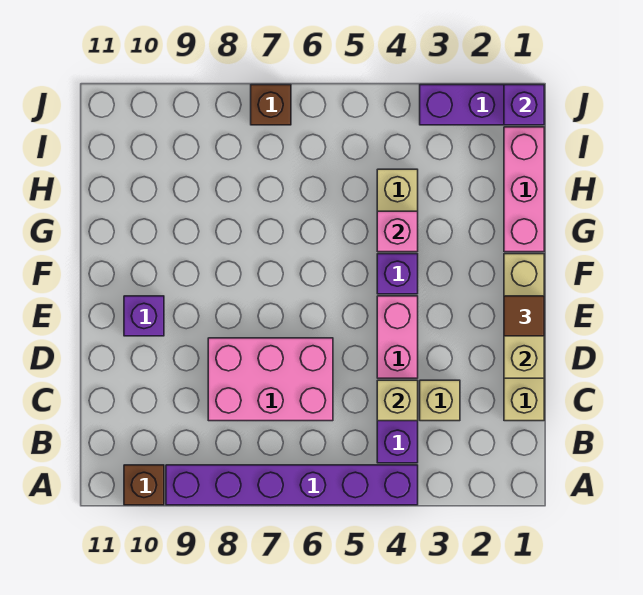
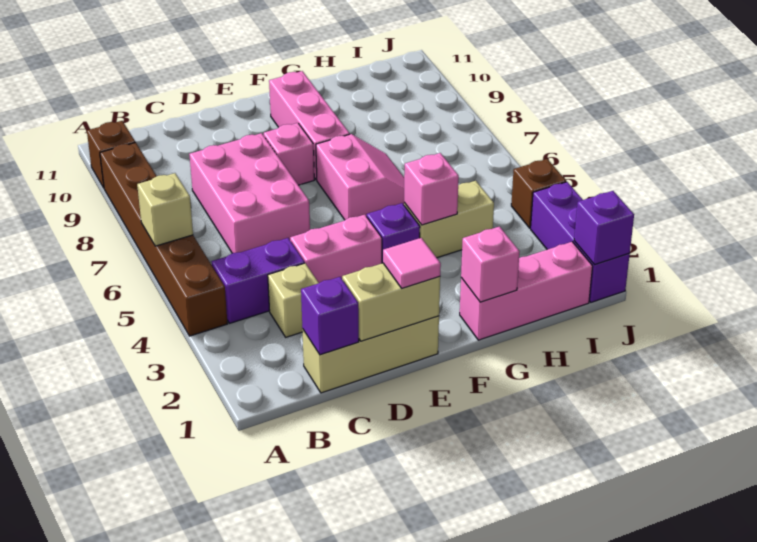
purple brick A4:A9 level 1 -> brown brick A4:A9 level 1
tan brick C1:F1 level 1 -> tan brick C1:E1 level 1
tan brick C4 level 2 -> tan brick A6 level 2
brown tile E1 level 3 -> pink tile E1 level 3
none -> pink brick E8 level 1
purple brick E10 level 1 -> purple brick C1 level 2
none -> pink slope F6:G7 level 1 top F
none -> pink brick F8:F10 level 1
none -> pink brick G1 level 2
brown brick J7 level 1 -> brown brick J4 level 1

